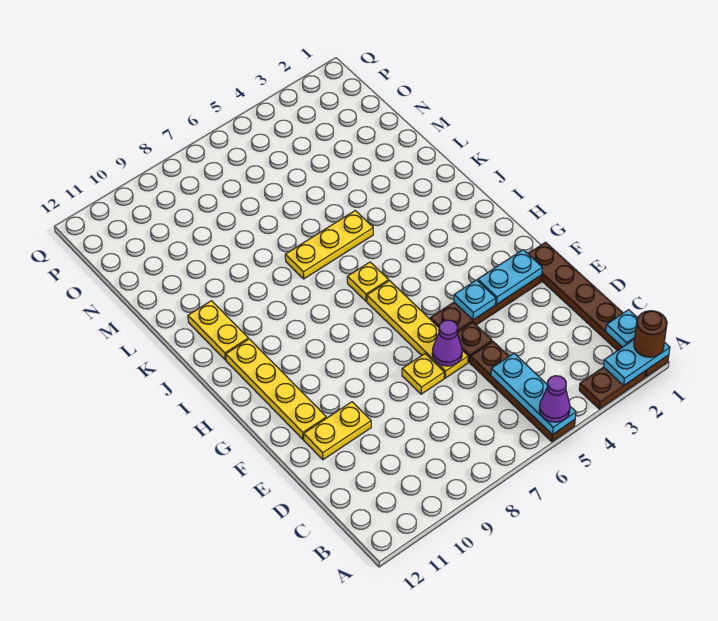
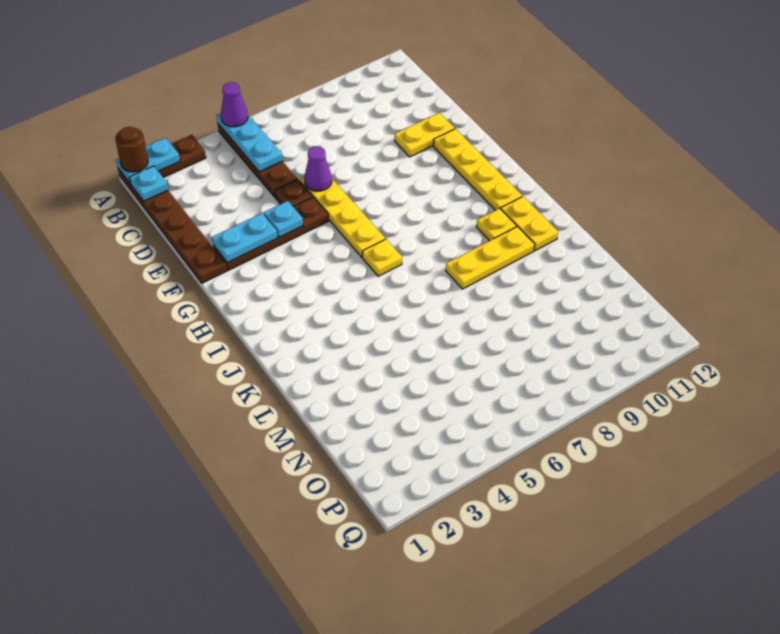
yellow plate E7 level 1 -> yellow plate J10 level 1
yellow plate K5:K7 level 1 -> yellow plate K8:K10 level 1

